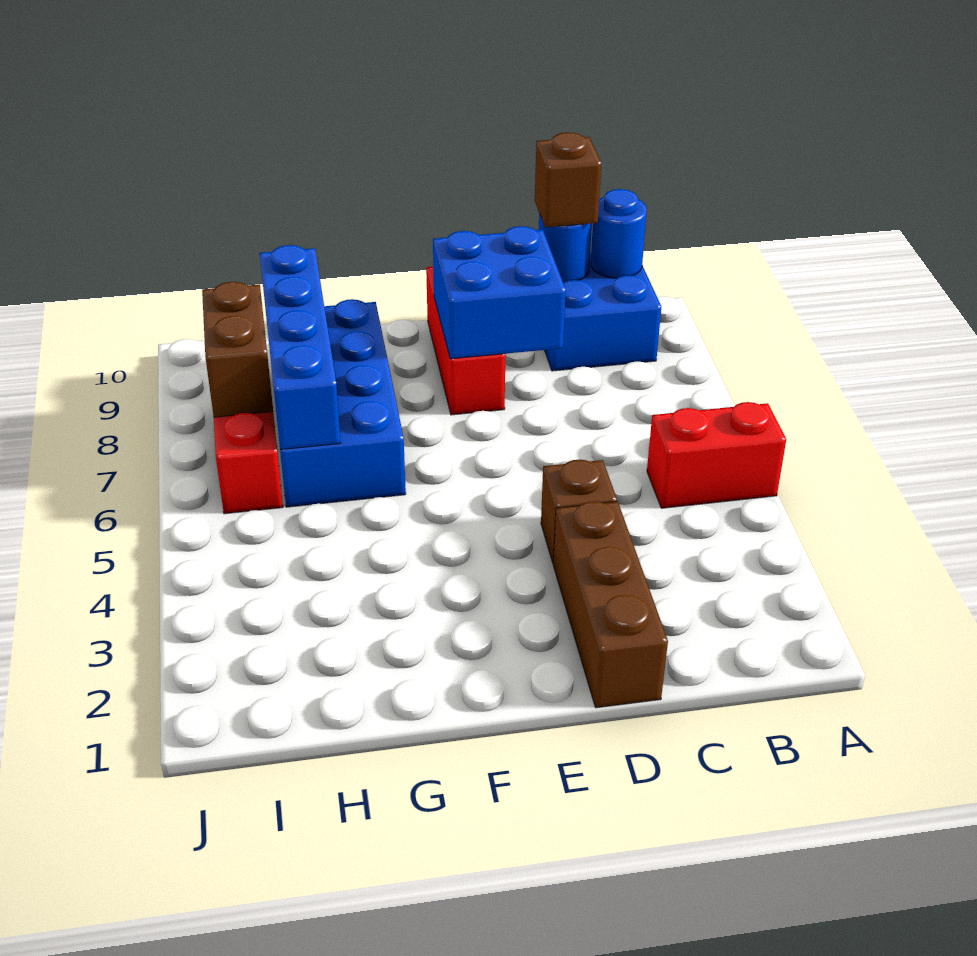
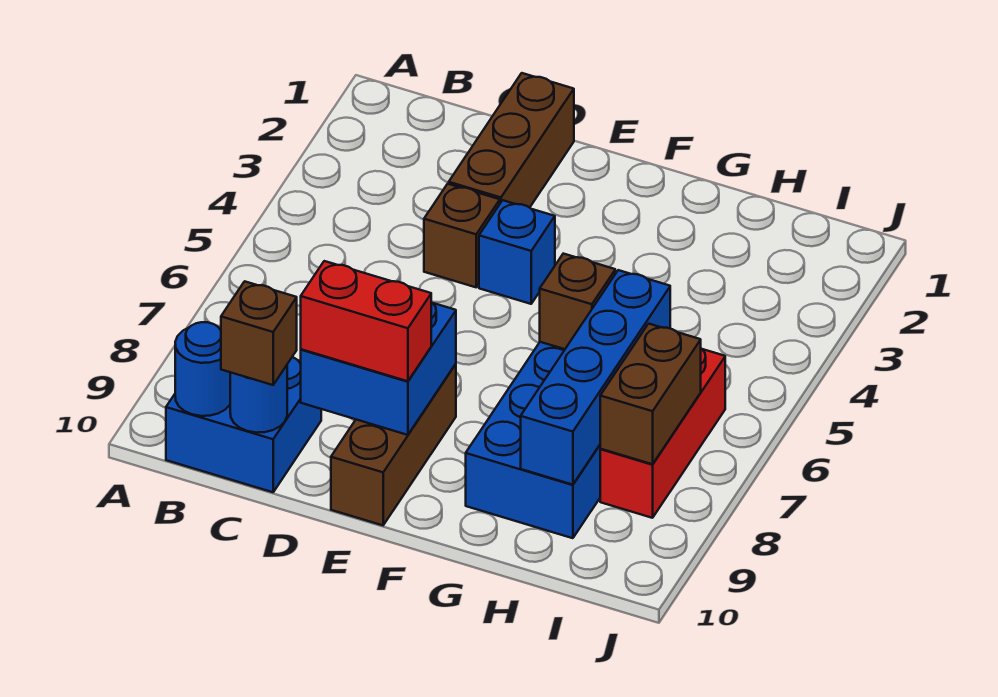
red brick A5:B5 level 1 -> red brick D9:E9 level 3
none -> blue brick E4 level 1
red brick E8:E10 level 1 -> brown brick E8:E10 level 1
none -> brown brick G6 level 2

